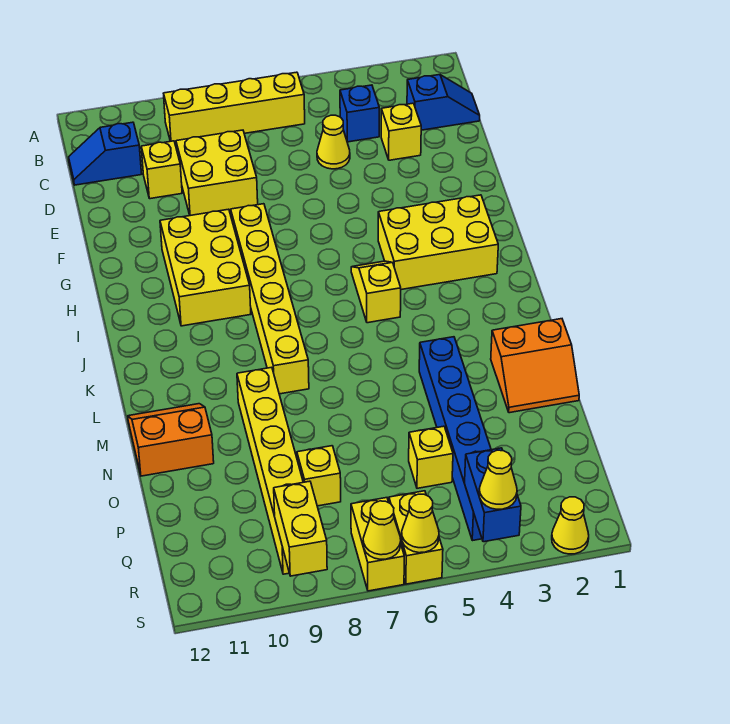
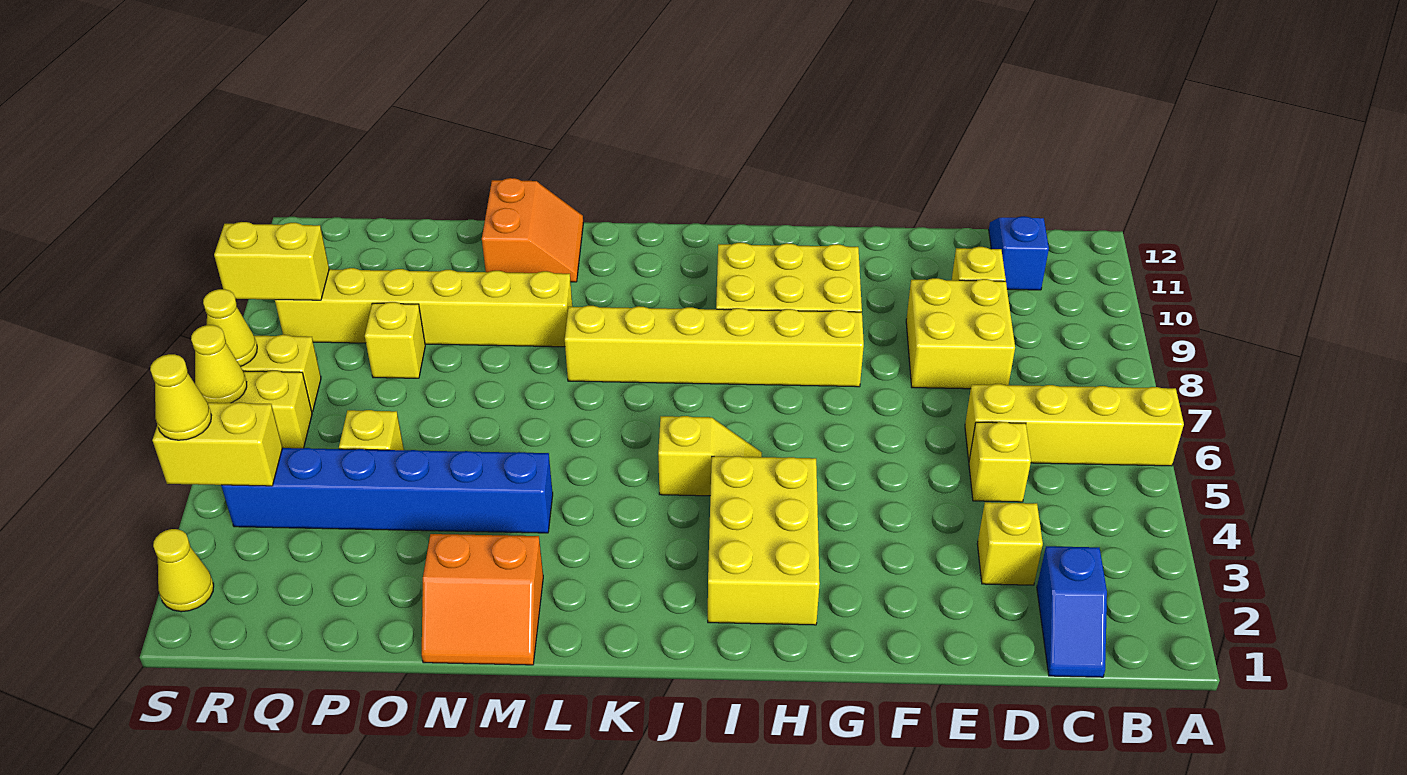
yellow brick B6:B9 level 1 -> yellow brick A6:D6 level 1
blue brick C4 level 1 -> none
yellow cone D5 level 1 -> yellow brick D5 level 1
orange slope M1:N2 level 1 top M -> orange slope M1:N2 level 1 top 2
blue brick R4:S4 level 2 -> yellow brick R4:S4 level 2

